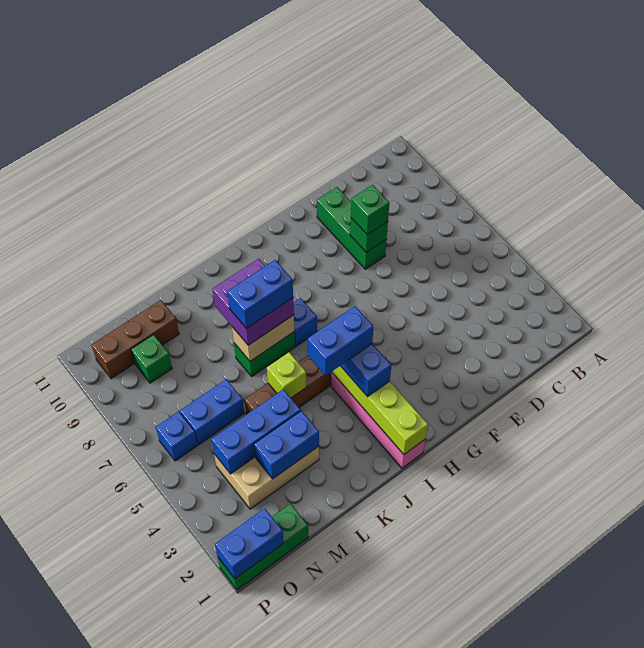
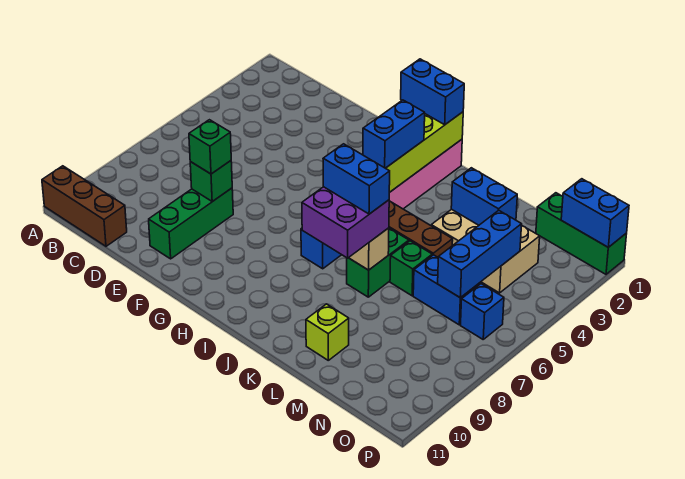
blue brick I4:J4 level 4 -> blue brick H1:I1 level 3
green brick J7:K7 level 1 -> green brick K6:K7 level 1
lime brick K5 level 2 -> lime brick L10 level 1
blue brick L4:N4 level 2 -> blue brick N4:N6 level 2
brown brick M10:O10 level 1 -> brown brick A11:C11 level 1
green brick N9 level 1 -> green brick L6 level 1

